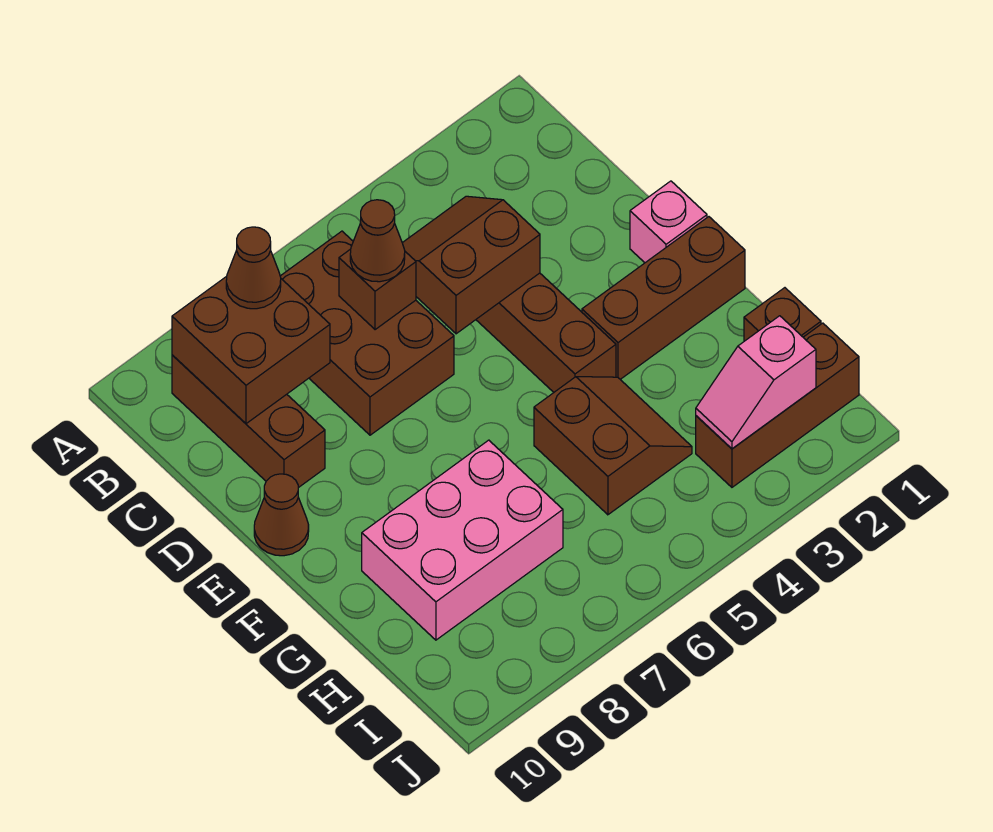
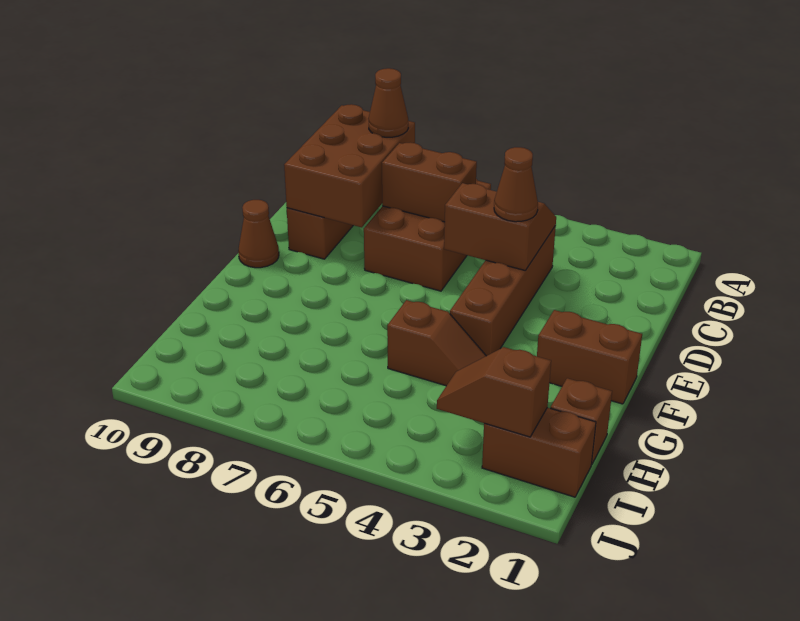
brown brick B8:C9 level 2 -> brown brick B8:D9 level 2
brown brick C6 level 2 -> brown brick C6:C7 level 2
brown cone C6 level 3 -> brown cone D4 level 3
pink brick E1 level 1 -> none
brown brick F1:F3 level 1 -> brown brick F1:F2 level 1
brown slope G4:H5 level 1 top 5 -> brown slope G4:G5 level 1 top 5
pink brick G7:H9 level 1 -> none
brown brick I1:I3 level 1 -> brown brick I1:I2 level 1
pink slope I2:I3 level 2 top 2 -> brown slope I2:I3 level 2 top 2

